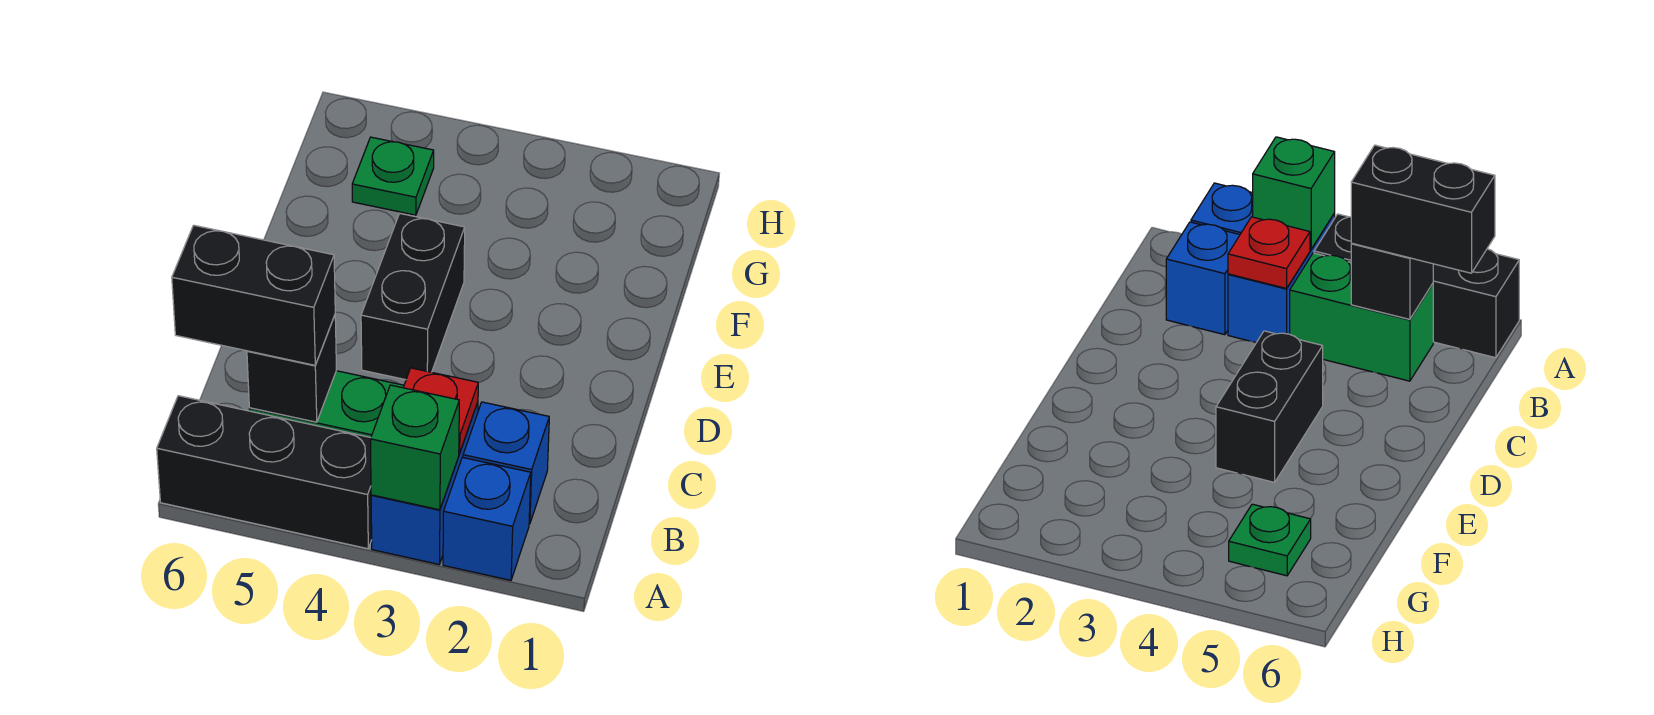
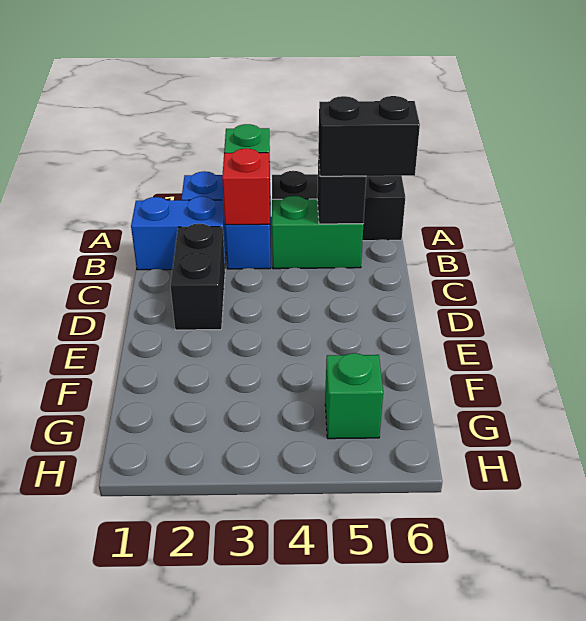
blue brick B2 level 1 -> blue brick B1:B2 level 1
red plate B3 level 2 -> red brick B3 level 2
black brick D4:E4 level 1 -> black brick C2:D2 level 1
green plate G5 level 1 -> green brick G5 level 1

